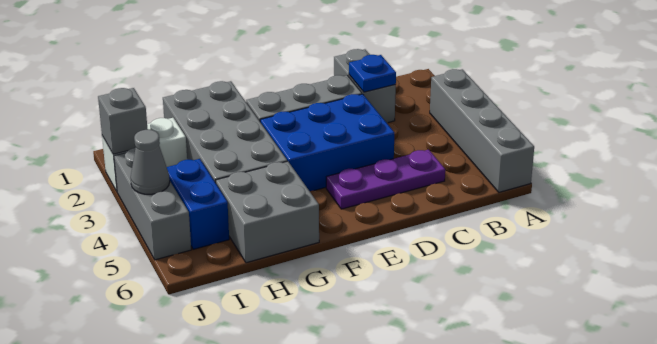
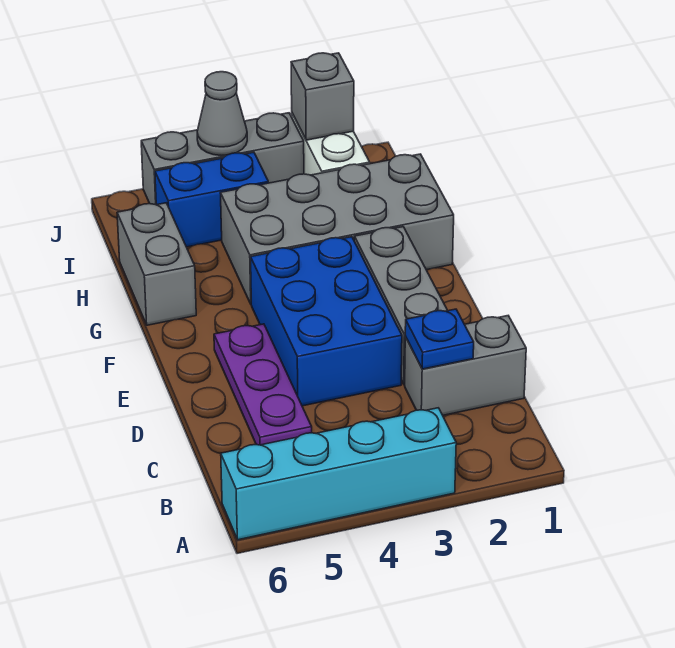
grey brick A3:A6 level 1 -> cyan brick A3:A6 level 1
grey brick G5:H6 level 1 -> grey brick G6:H6 level 1

